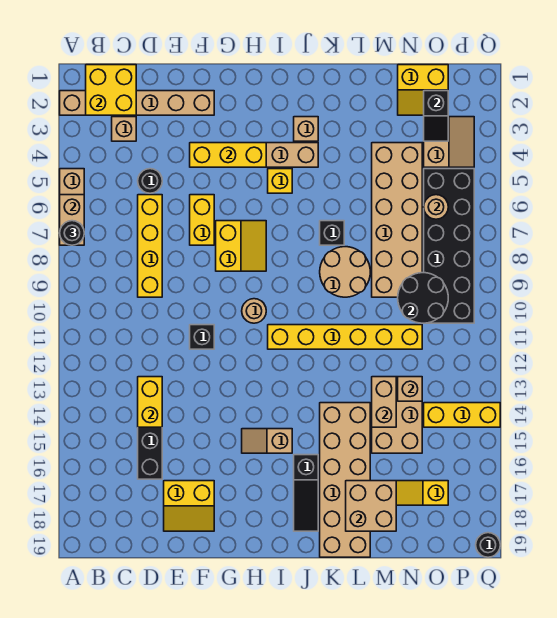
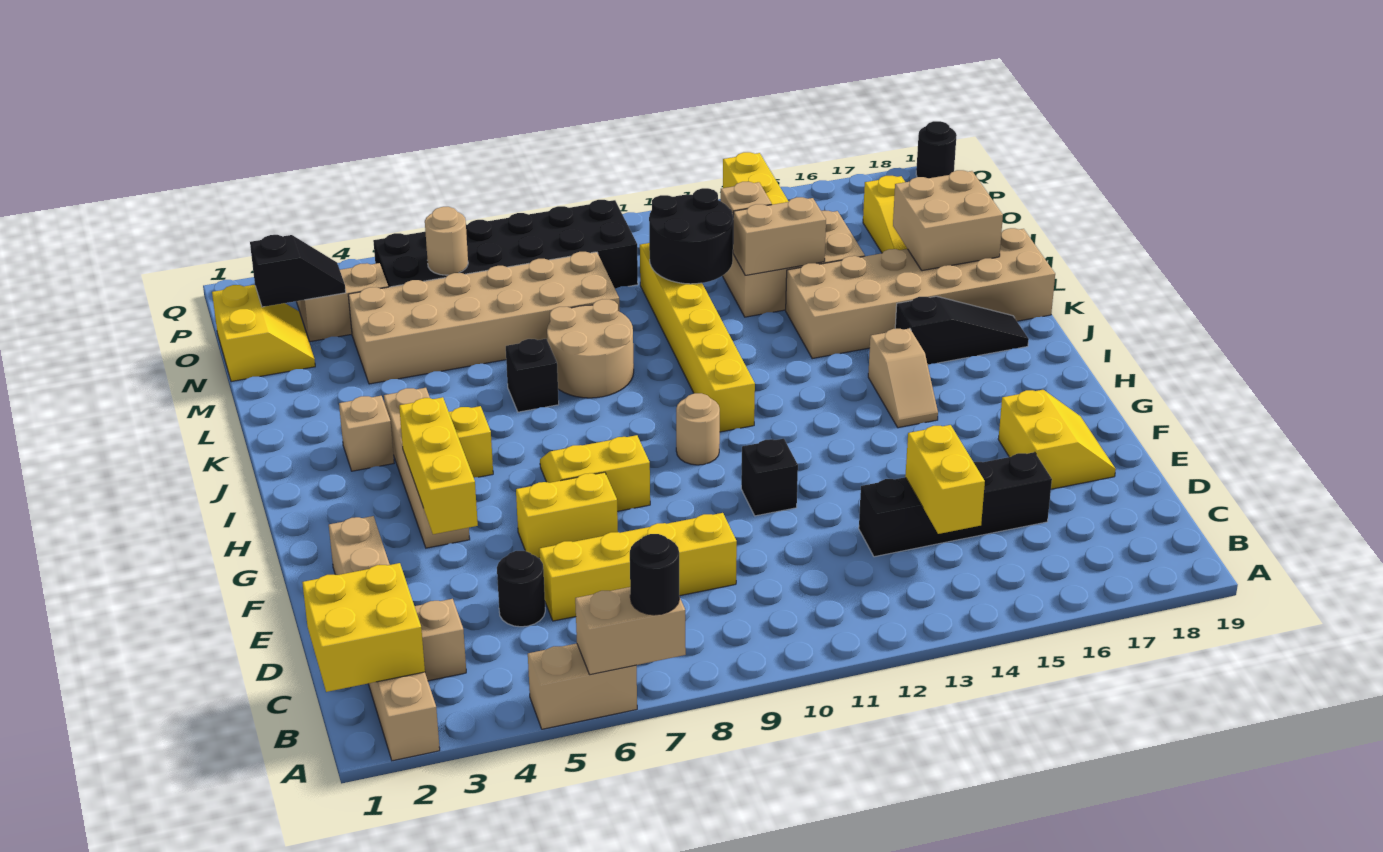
yellow brick D13:D14 level 2 -> yellow brick C14:D14 level 2
black round brick N9:O10 level 2 -> black round brick M11:N12 level 2

